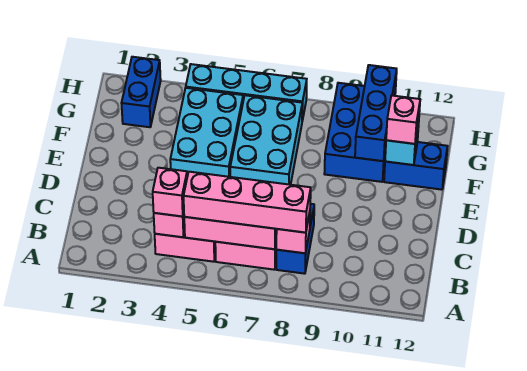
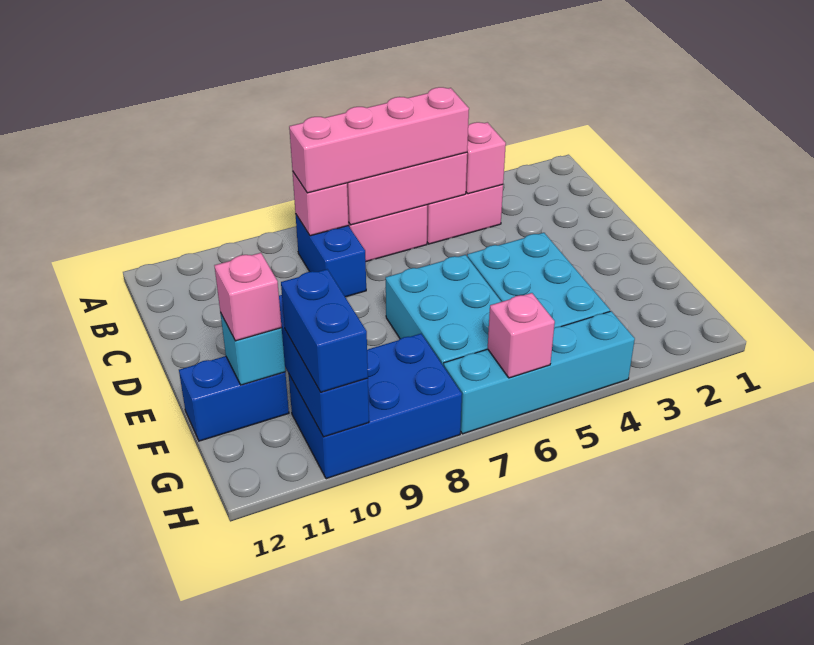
pink brick B4 level 3 -> pink brick H6 level 2
blue brick F9:H10 level 1 -> blue brick G8:H10 level 1
blue brick G2:H2 level 1 -> blue brick G10:H10 level 3

